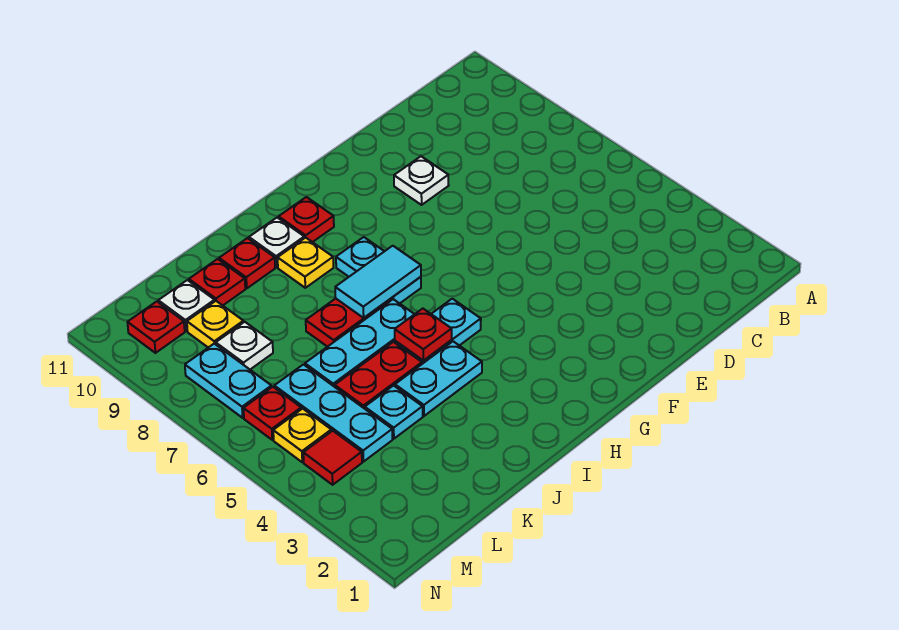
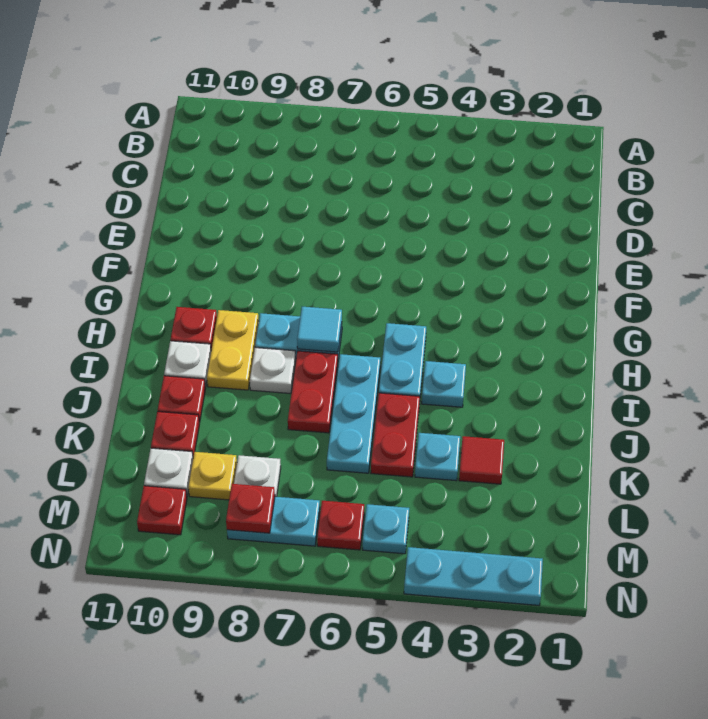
white plate E9 level 1 -> white plate I8 level 1
cyan tile H7:I7 level 2 -> cyan tile H7 level 2
cyan plate I4:J4 level 1 -> cyan plate I4 level 1
red plate I5 level 2 -> red plate M8 level 2
yellow plate I9 level 1 -> yellow plate H9:I9 level 1
cyan plate L4:L6 level 1 -> cyan plate N2:N4 level 1
red tile M4 level 1 -> red tile K3 level 1
yellow plate M5 level 1 -> cyan plate M5 level 1

